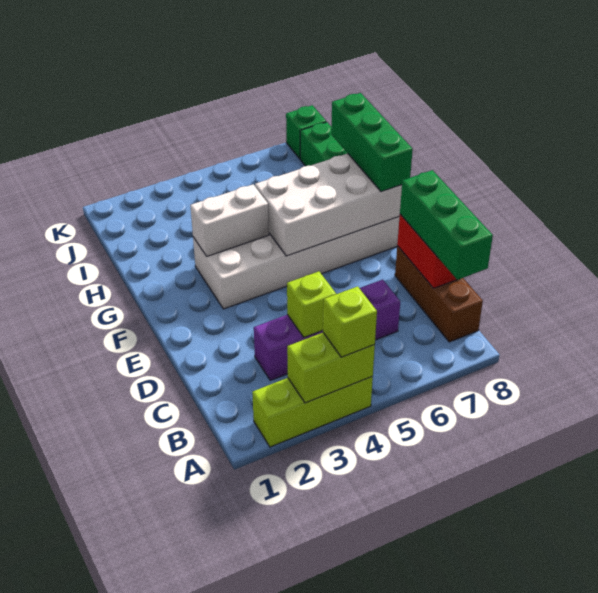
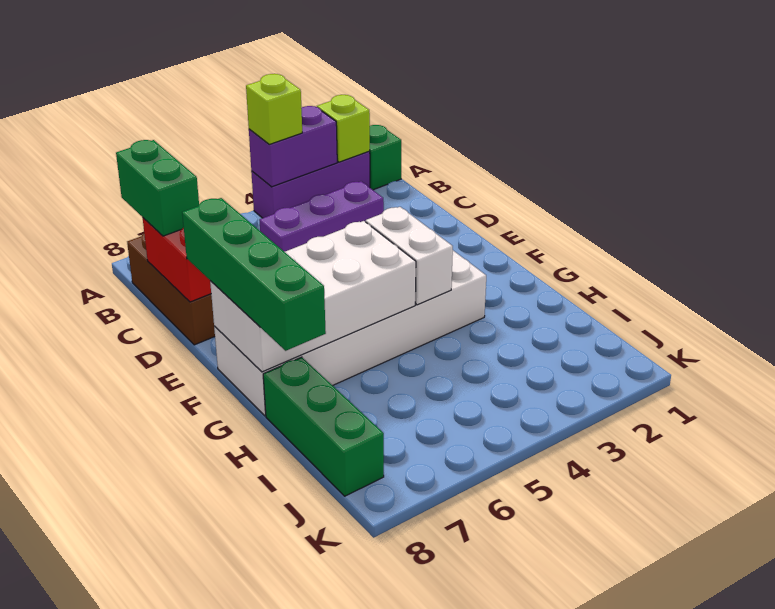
lime brick A2:A4 level 1 -> purple brick A2:A4 level 1
lime brick A3:A4 level 2 -> purple brick A3:A4 level 2
green brick B8:D8 level 3 -> green brick B8:C8 level 3
purple brick C3:C6 level 1 -> purple brick C3:C5 level 1
lime brick C4 level 2 -> lime brick A2 level 2
green brick F8:H8 level 3 -> green brick E8:H8 level 3
white brick G3:G4 level 2 -> white brick F4:G4 level 2
green brick K8 level 1 -> green brick A1 level 1

